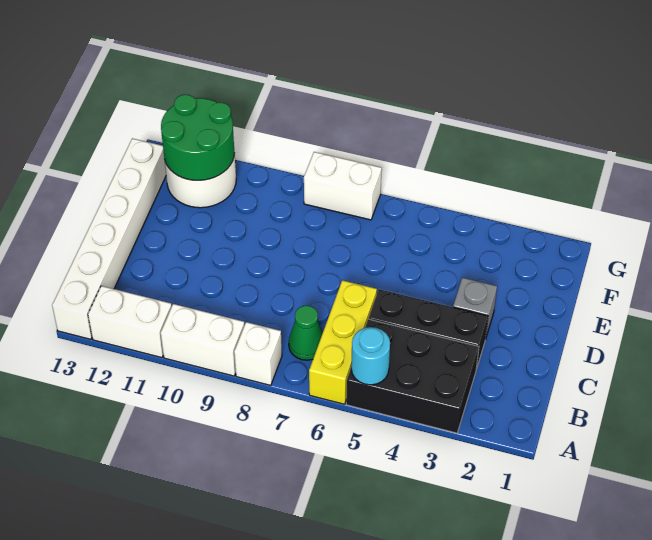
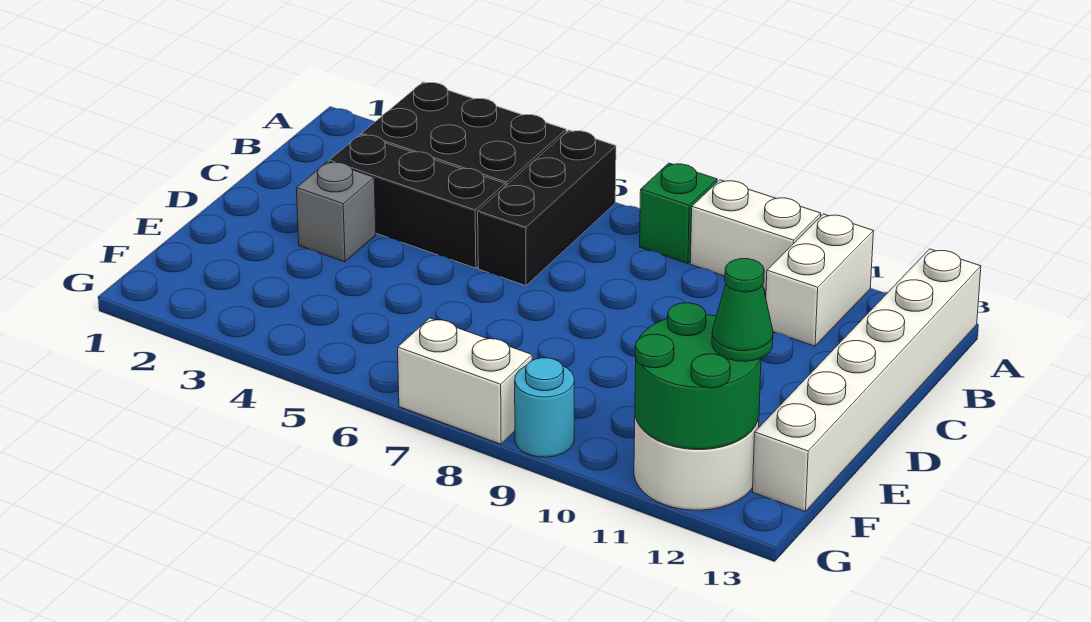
cyan round brick A5 level 2 -> cyan round brick G9 level 1
yellow brick A6:C6 level 1 -> black brick A6:C6 level 1
white brick A8 level 1 -> green brick A8 level 1
white brick A11:A12 level 1 -> white brick A11:B11 level 1
green cone B7 level 1 -> green cone F12 level 3

